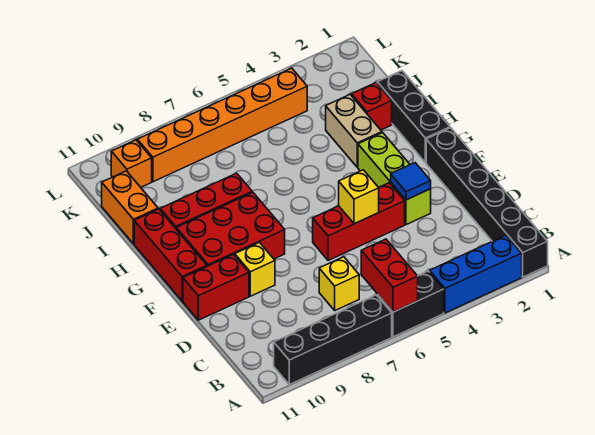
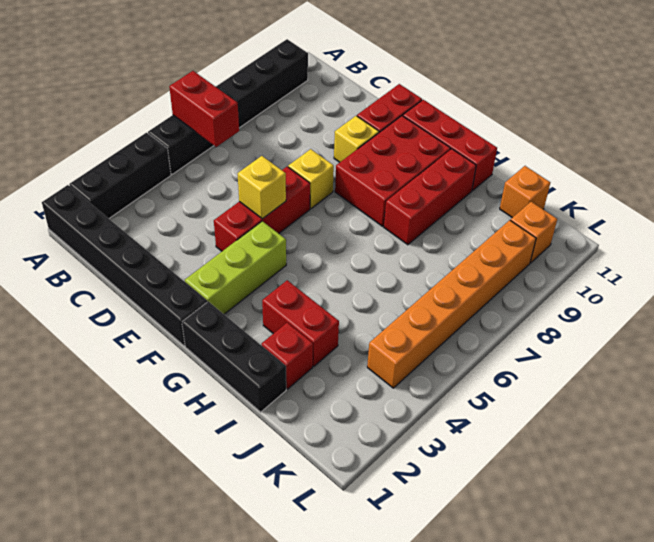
blue brick A2:A4 level 1 -> black brick A2:A4 level 1
yellow brick C7 level 1 -> yellow brick E7 level 1
lime brick E3:G3 level 1 -> lime brick F2:F4 level 1
blue tile E3 level 2 -> none
tan brick H3:I3 level 1 -> red brick H3:I3 level 1
orange brick I11:J11 level 1 -> orange brick J11 level 1

